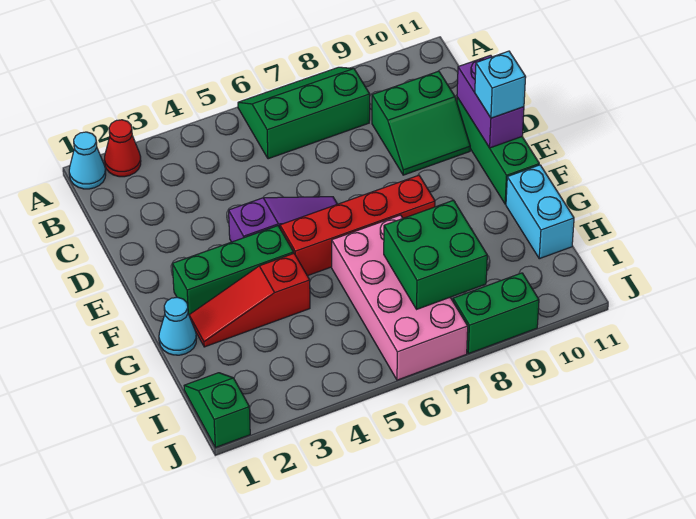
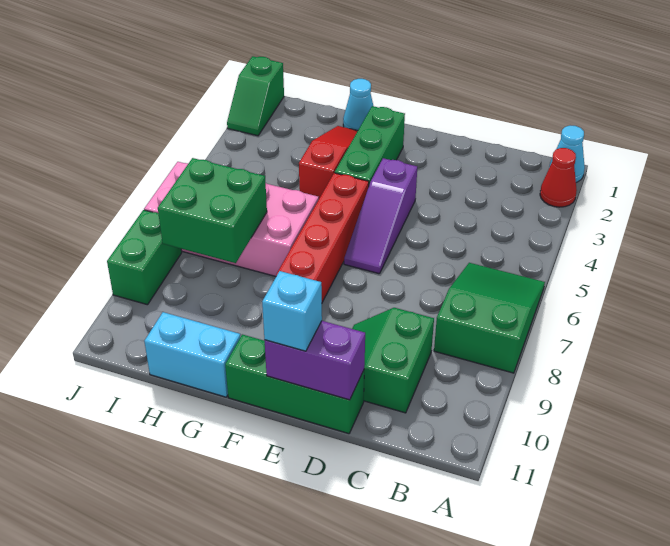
green slope A6:B8 level 1 top B -> green slope A6:B8 level 1 top 8
green slope I1:J1 level 1 top J -> green slope J1:J2 level 1 top 1

